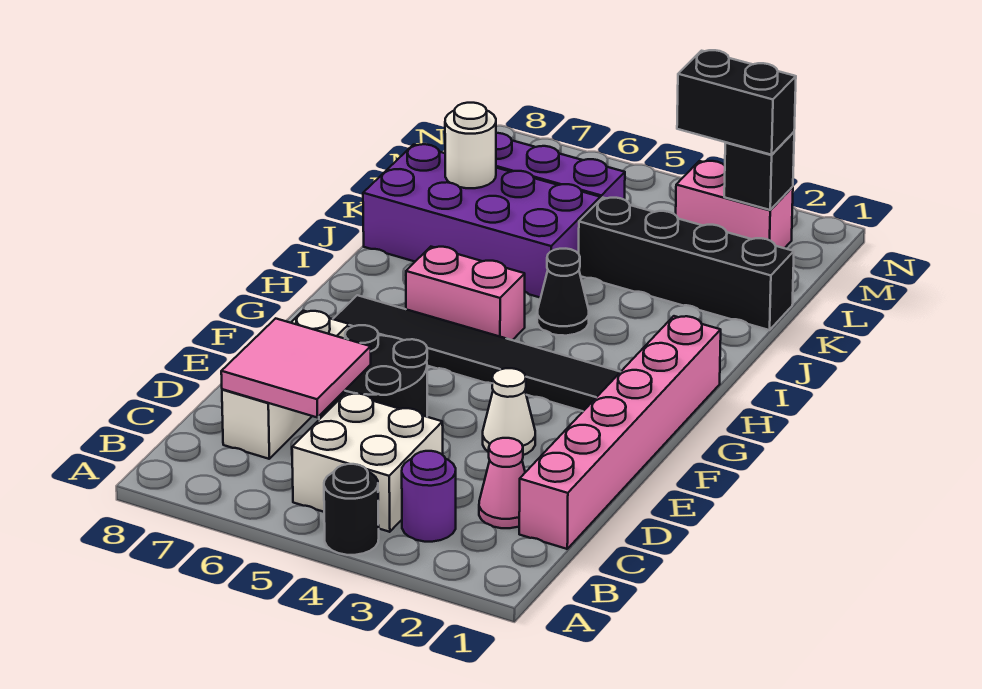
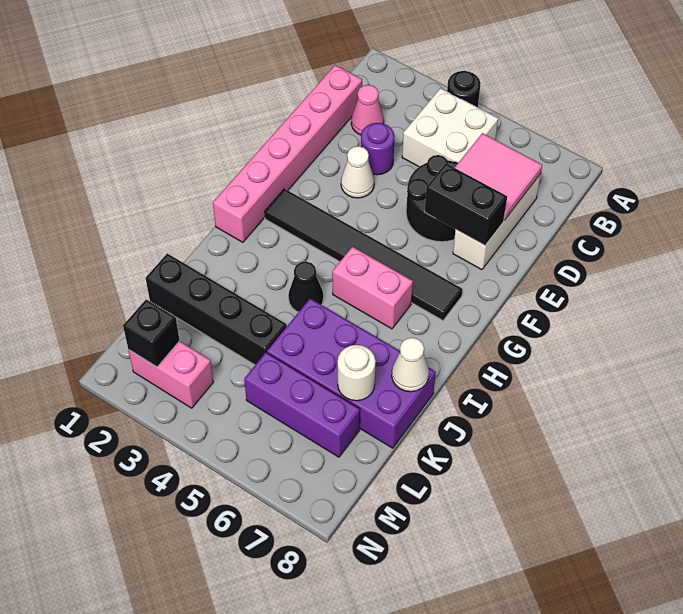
purple round brick B3 level 1 -> purple round brick D3 level 1
none -> white cone J8 level 2
black brick M2:M3 level 3 -> black brick E6:E7 level 2

